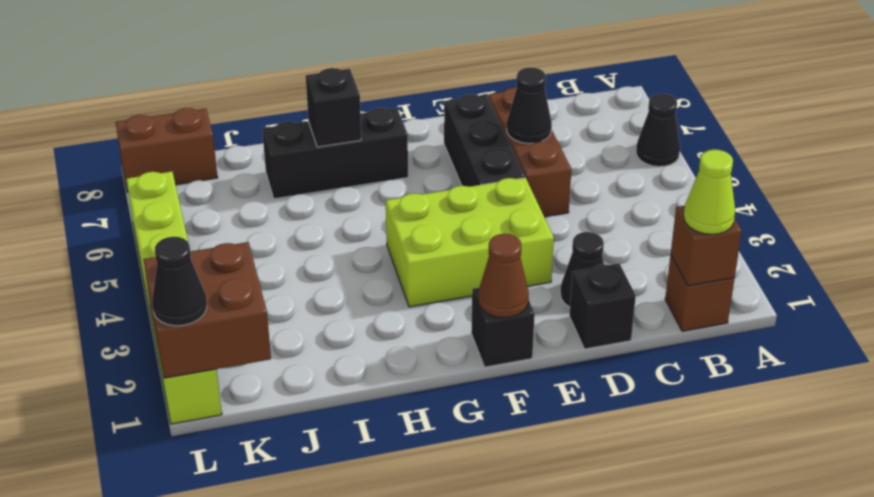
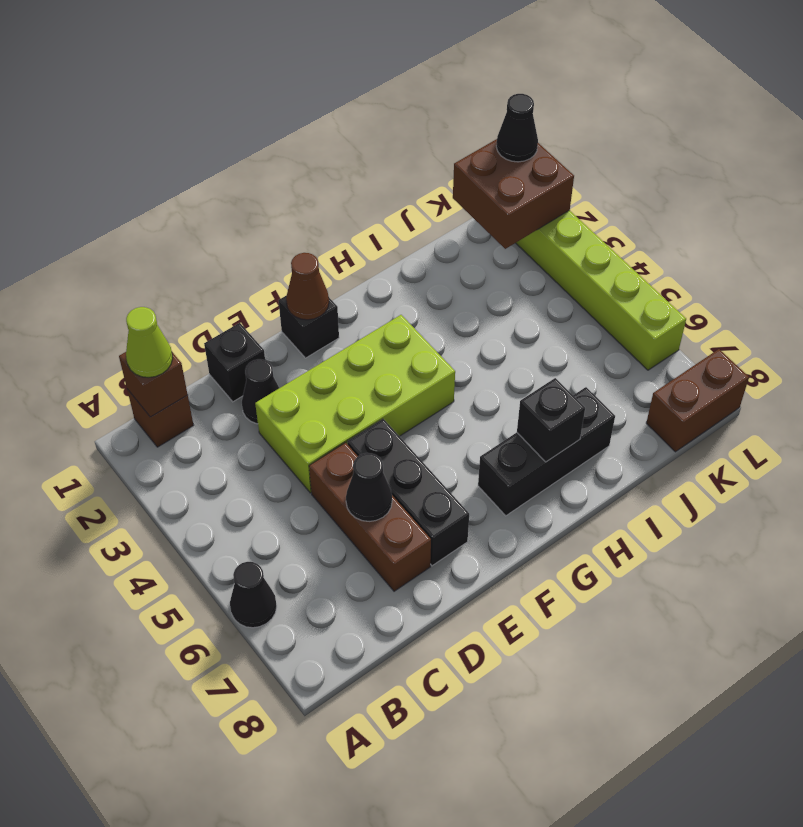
lime brick E3:G4 level 1 -> lime brick D3:G4 level 1

